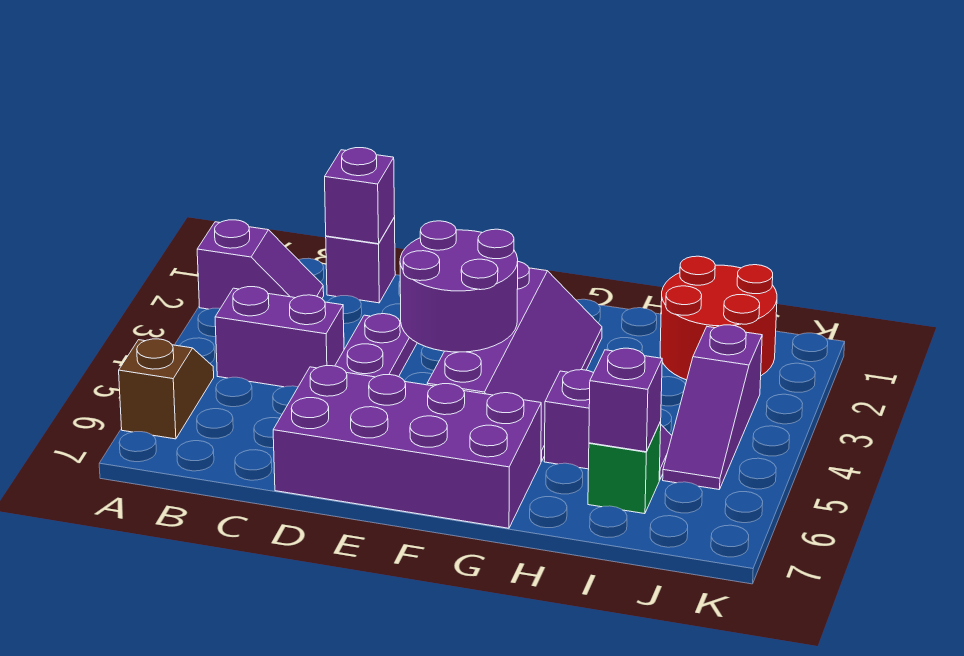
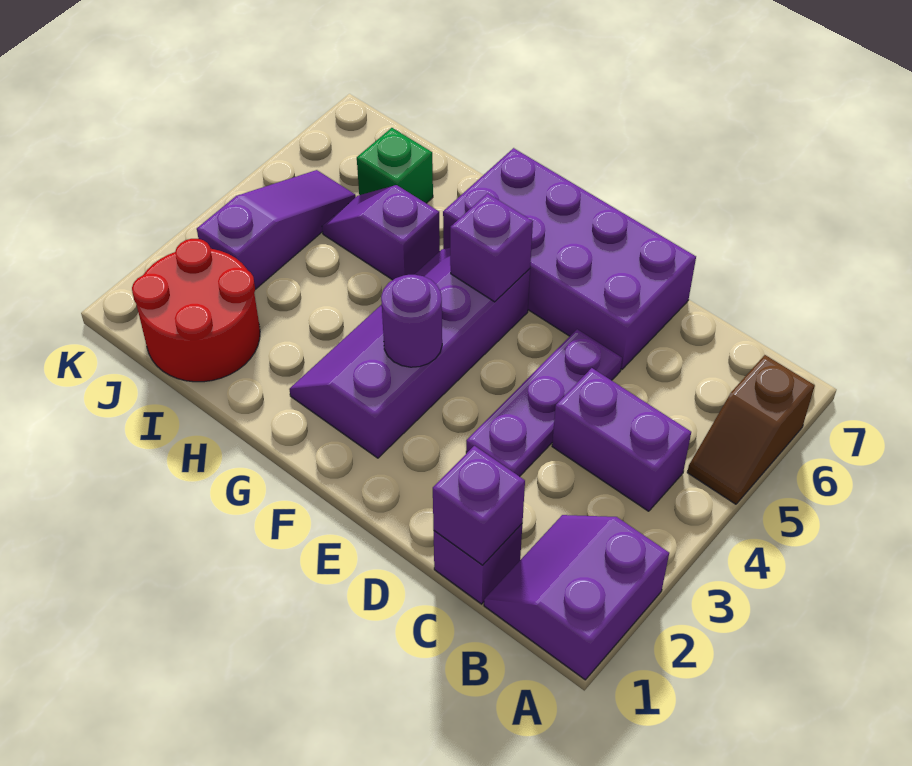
purple slope A2:B2 level 1 top A -> purple slope A1:B2 level 1 top A
purple round brick E3:F4 level 2 -> purple round brick F3 level 2
purple brick I6 level 2 -> purple brick F5 level 2

